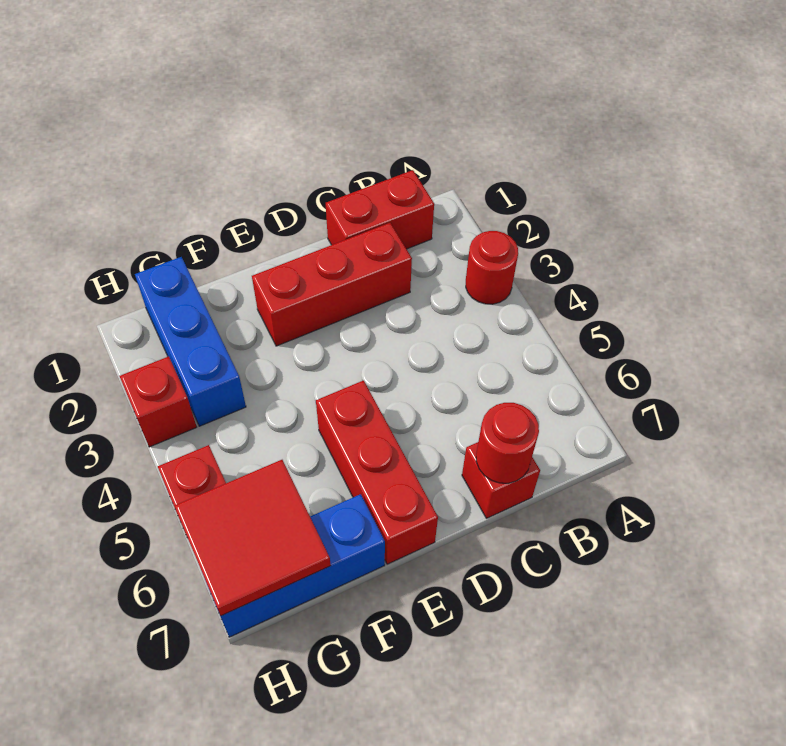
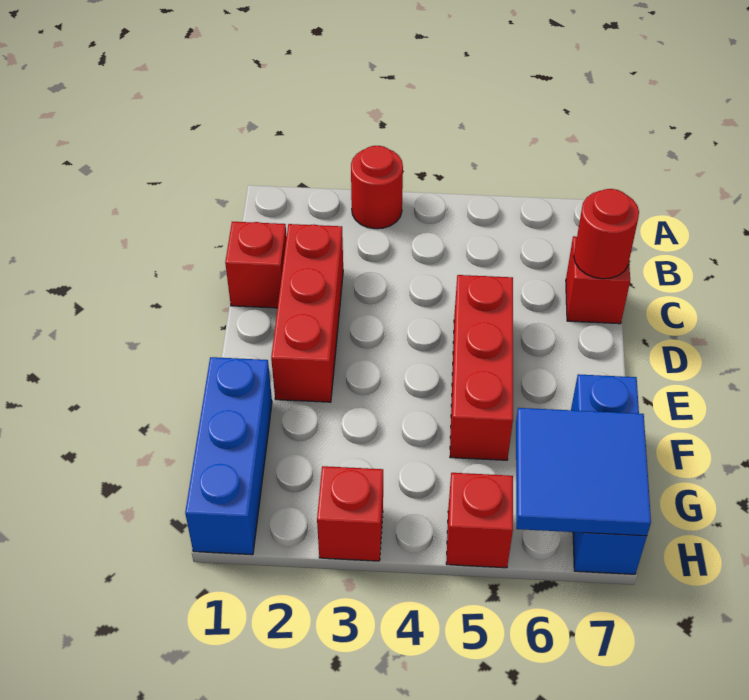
red brick B1:C1 level 1 -> red brick C1 level 1
red brick E5:E7 level 1 -> red brick D5:F5 level 1
blue brick G1:G3 level 1 -> blue brick F1:H1 level 1
red tile G6:H7 level 2 -> blue tile G6:H7 level 2

